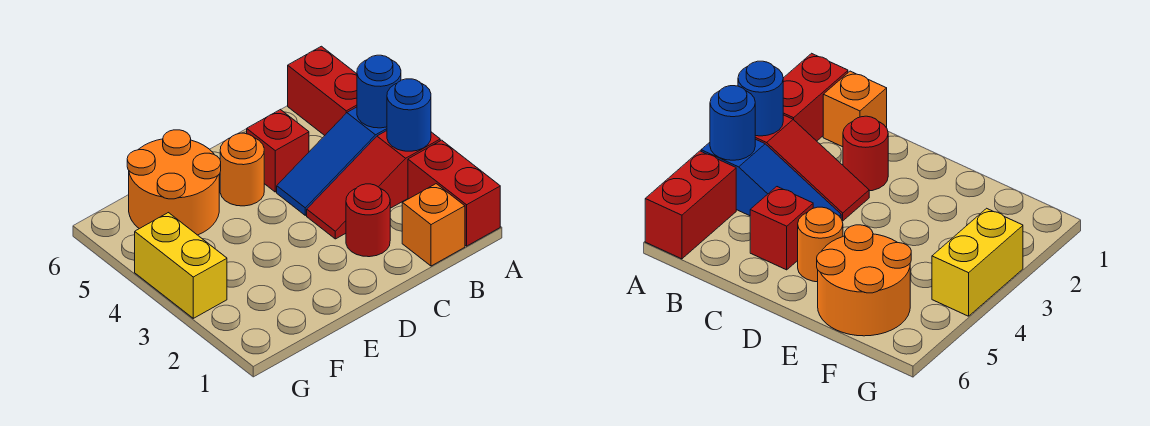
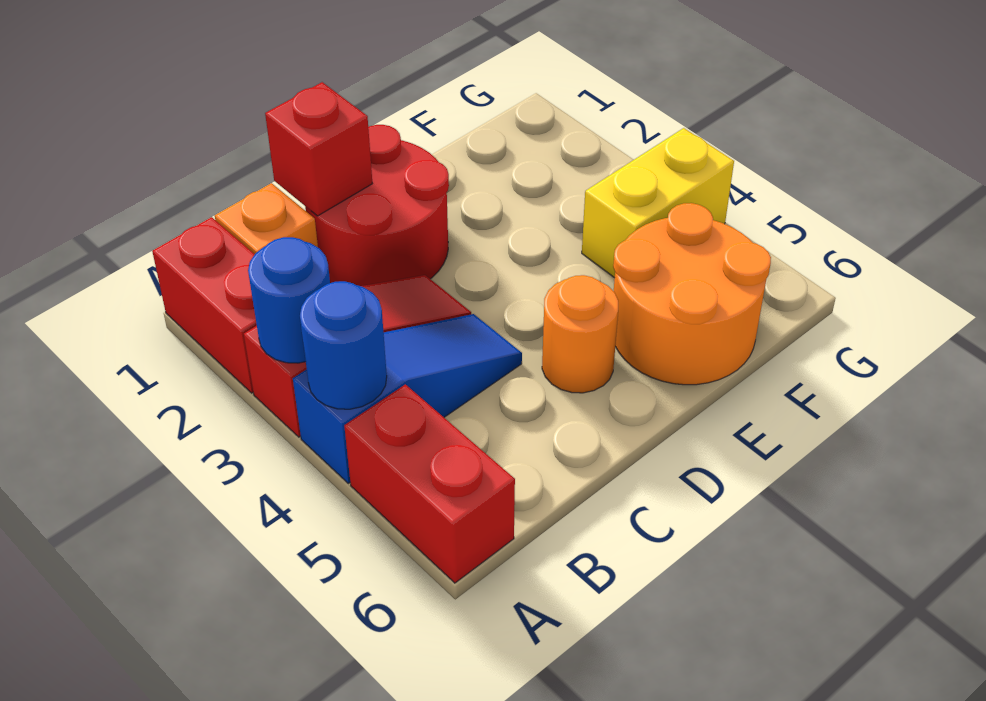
red round brick C2 level 1 -> red round brick C1:D2 level 1
red brick C5 level 1 -> red brick C1 level 2
yellow brick G3:G4 level 1 -> yellow brick F4:G4 level 1

